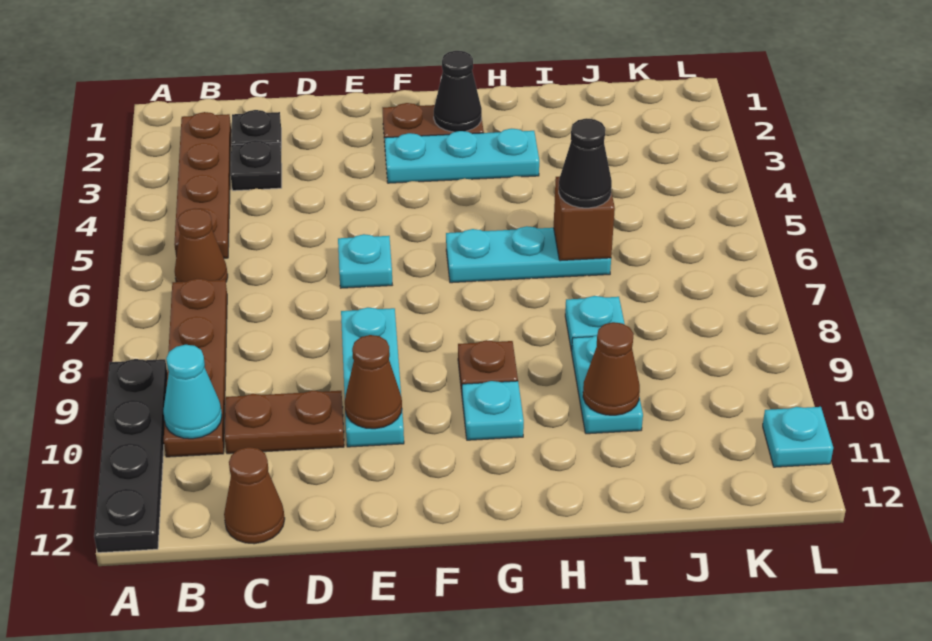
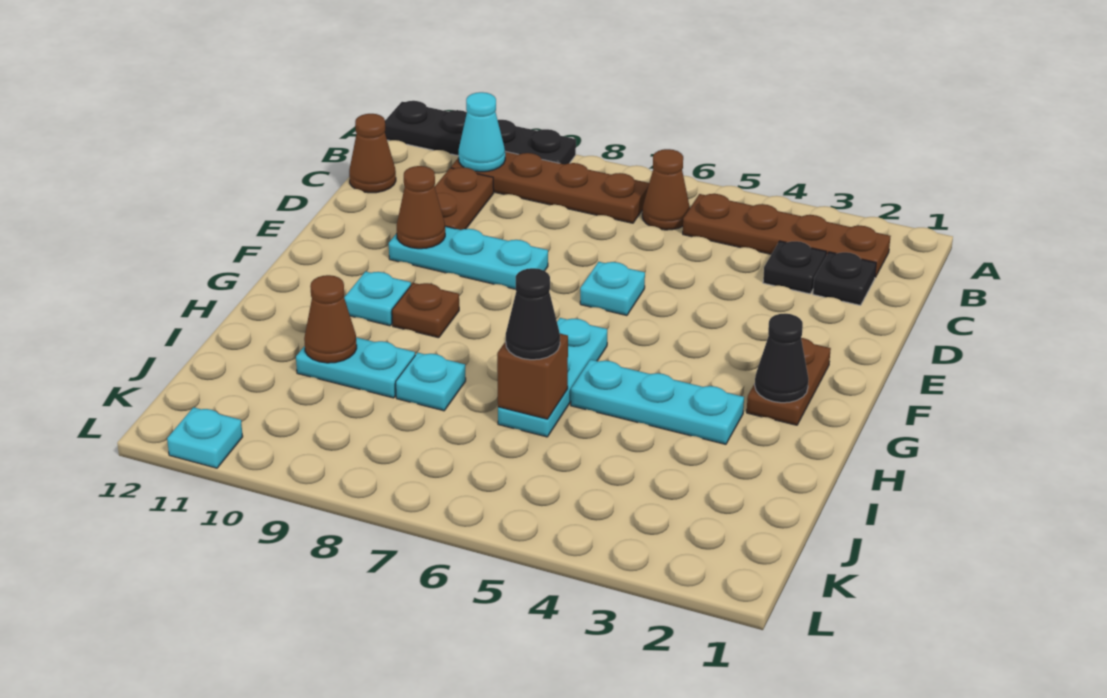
cyan plate F3:H3 level 1 -> cyan plate H3:H5 level 1

